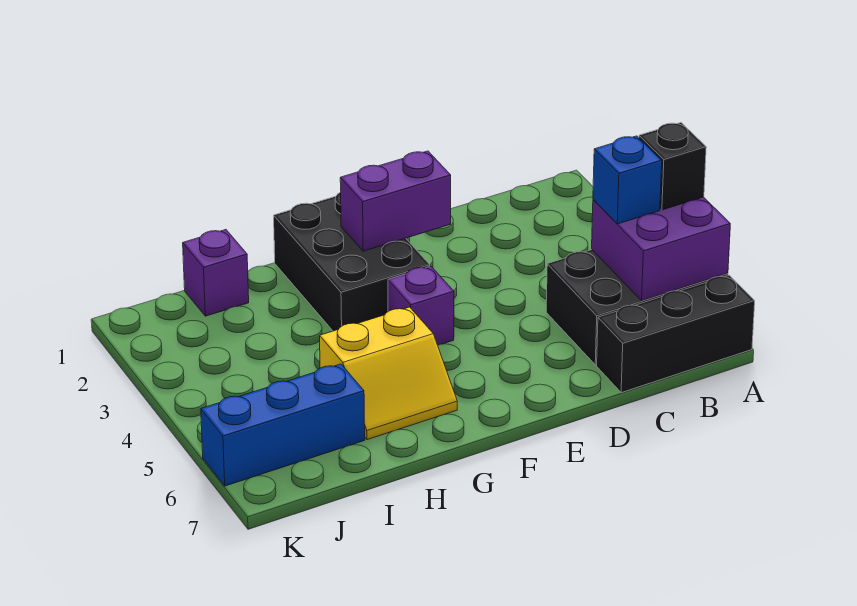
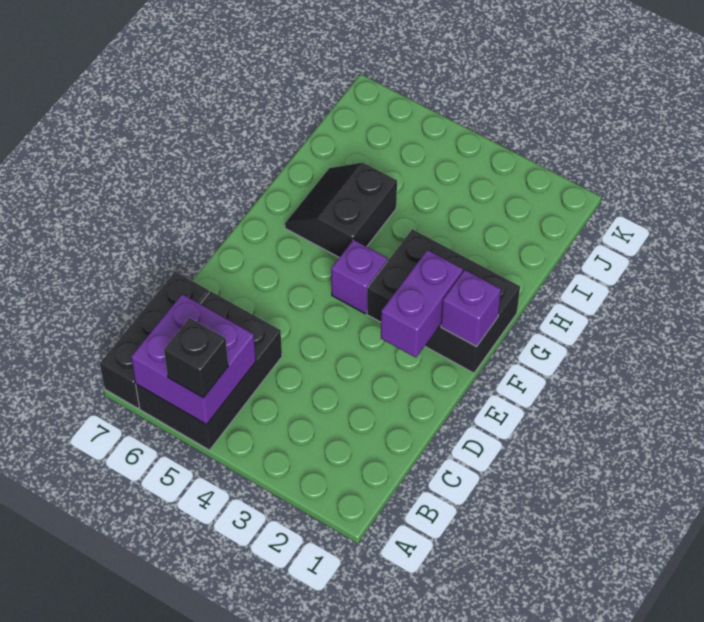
blue brick B5 level 3 -> none
yellow slope G5:H6 level 1 top 5 -> black slope G5:H6 level 1 top 5
purple brick I1 level 1 -> purple brick F1 level 2
blue brick I6:K6 level 1 -> none

